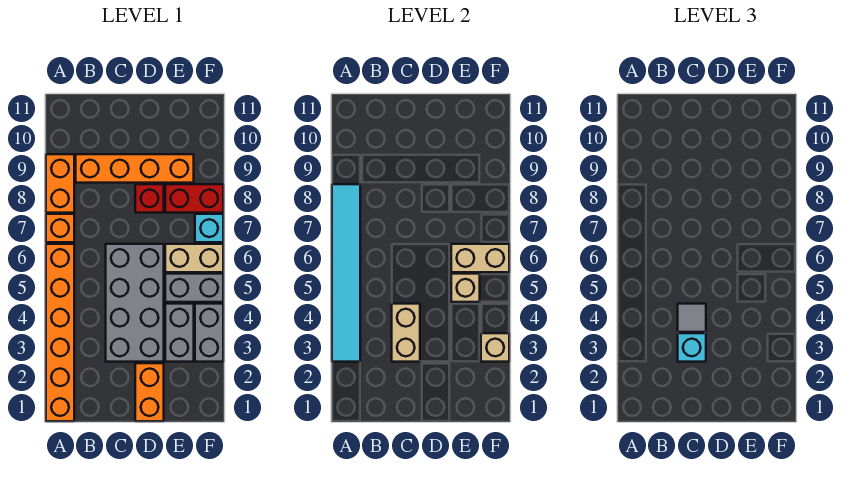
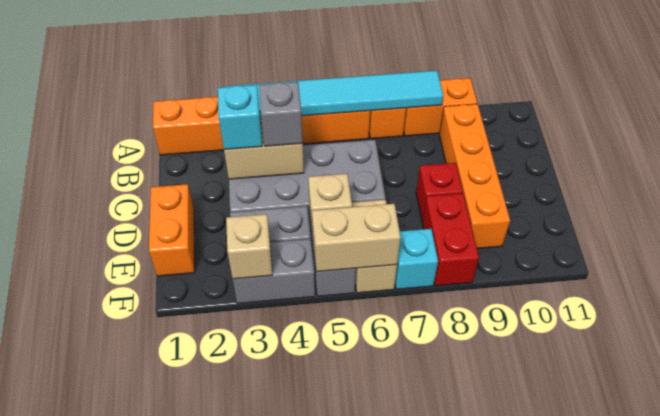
grey tile C4 level 3 -> grey brick C4 level 3
orange brick D1:D2 level 1 -> orange brick D1:E1 level 1
tan brick E6:F6 level 2 -> tan brick F5:F6 level 2

